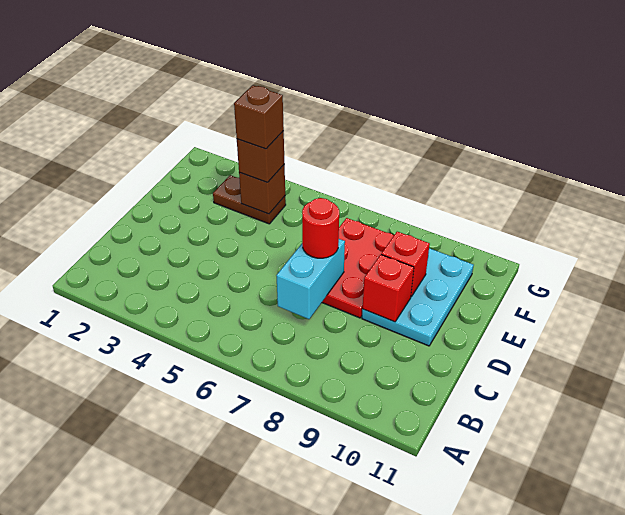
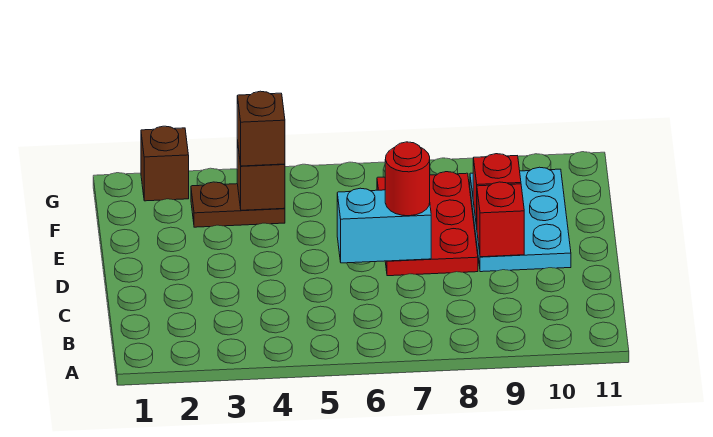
cyan brick C7:D7 level 2 -> cyan brick D6:D7 level 2
brown brick F4 level 4 -> brown brick G2 level 1

